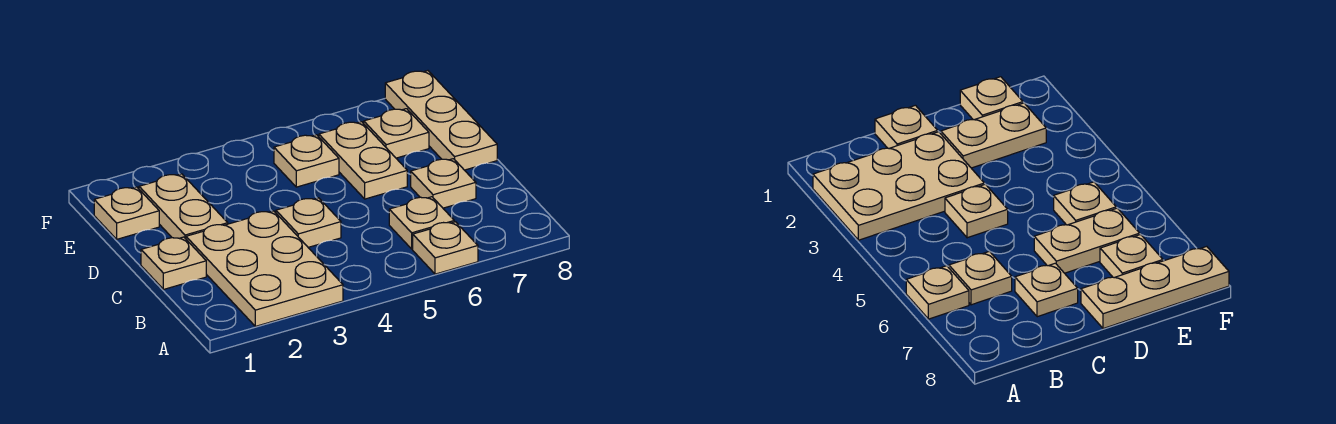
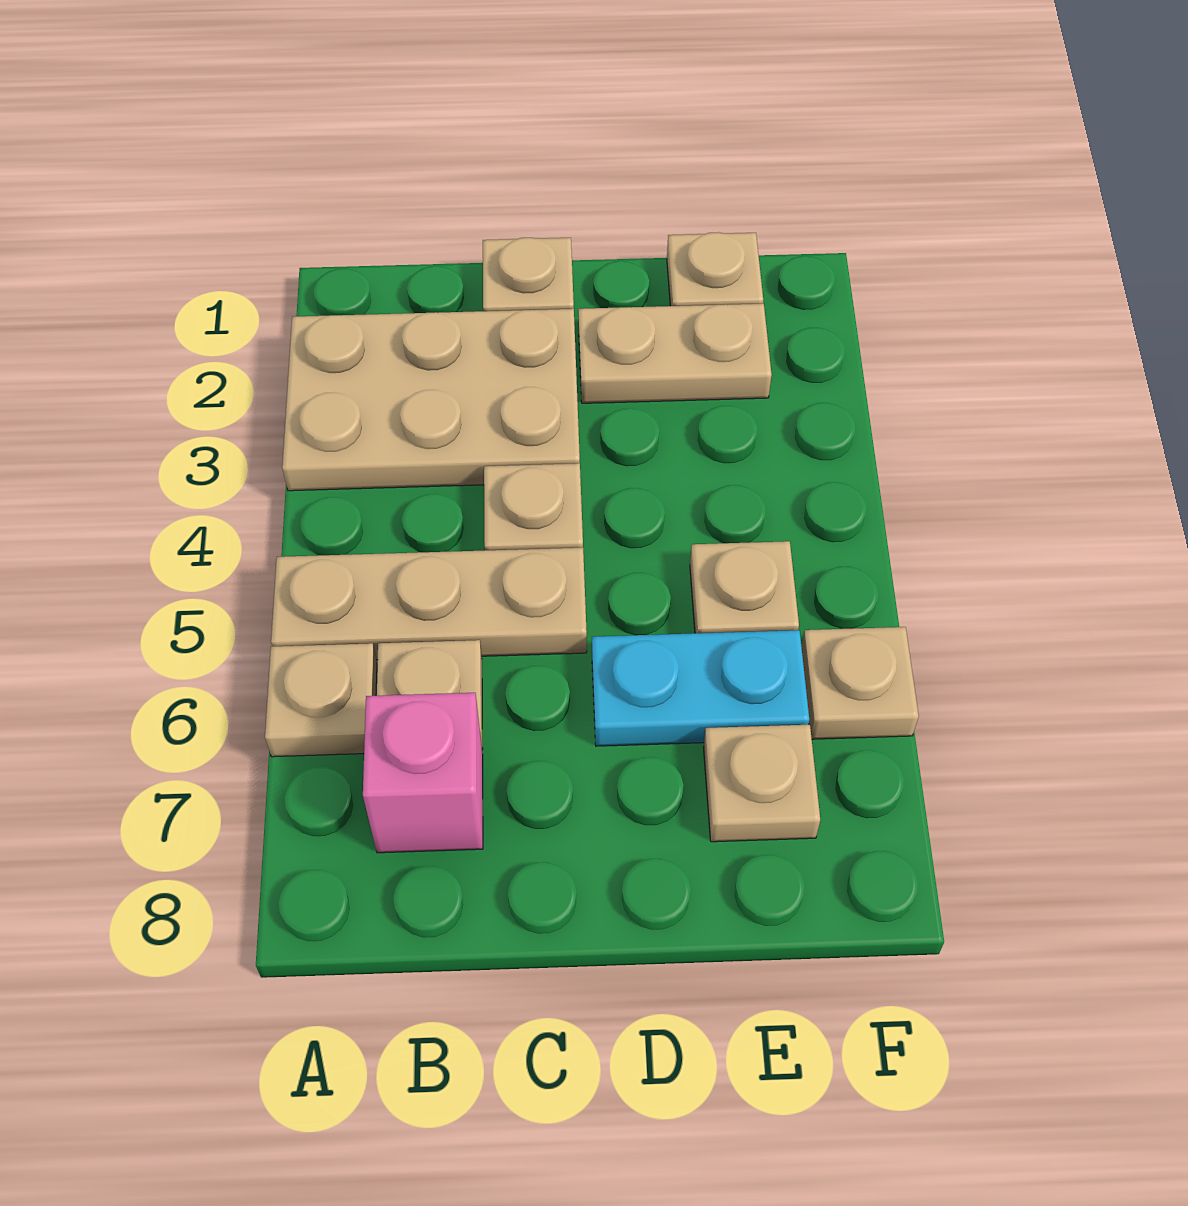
none -> pink brick B7 level 1
tan plate C7 level 1 -> tan plate F6 level 1
tan plate D6:E6 level 1 -> cyan plate D6:E6 level 1
tan plate D8:F8 level 1 -> tan plate A5:C5 level 1

